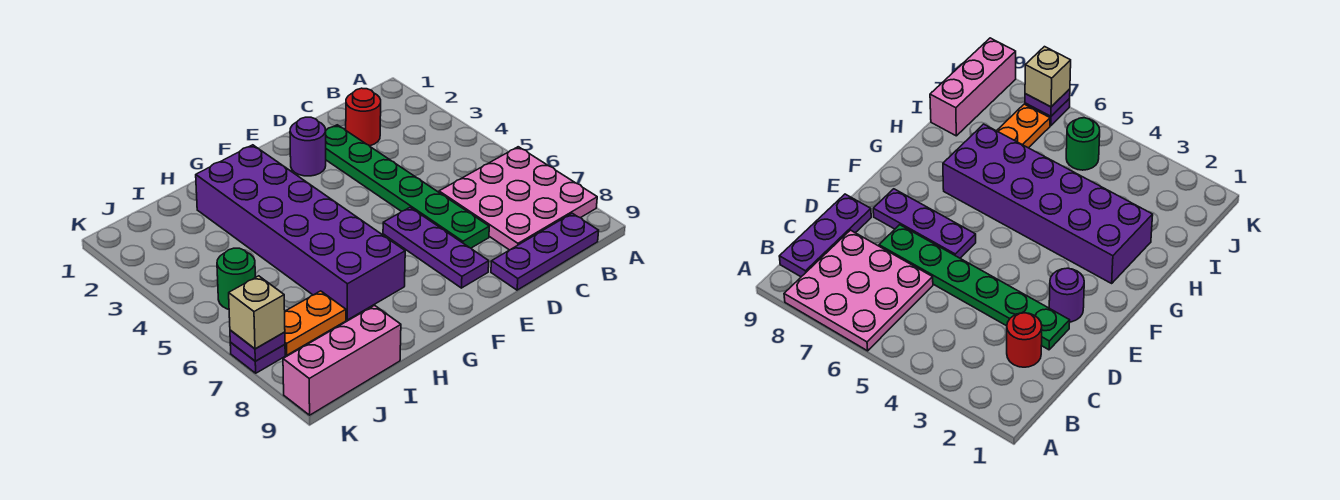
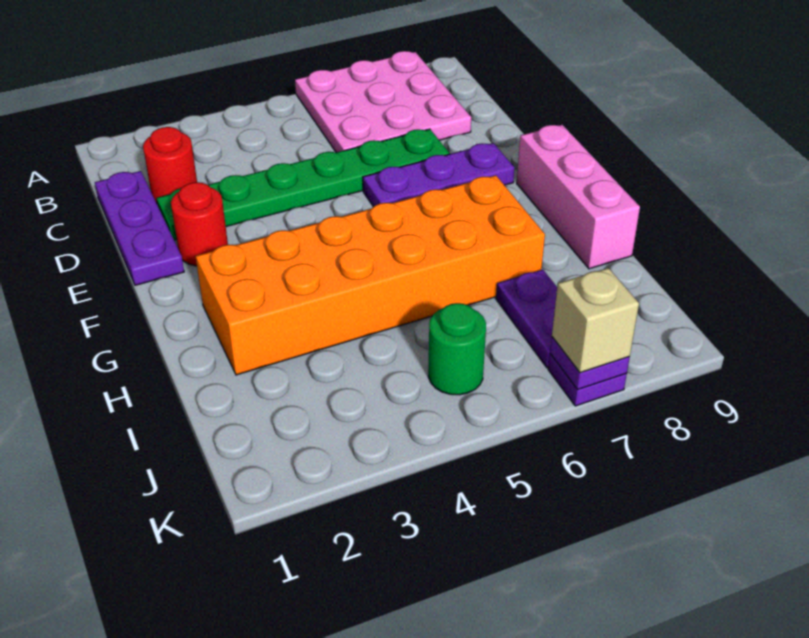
purple plate B9:D9 level 1 -> purple plate C1:E1 level 1
purple round brick E2 level 1 -> red round brick E2 level 1
purple brick G2:H7 level 1 -> orange brick G2:H7 level 1
orange plate I7:J7 level 1 -> purple plate I7:J7 level 1
pink brick I9:K9 level 1 -> pink brick F9:H9 level 1

